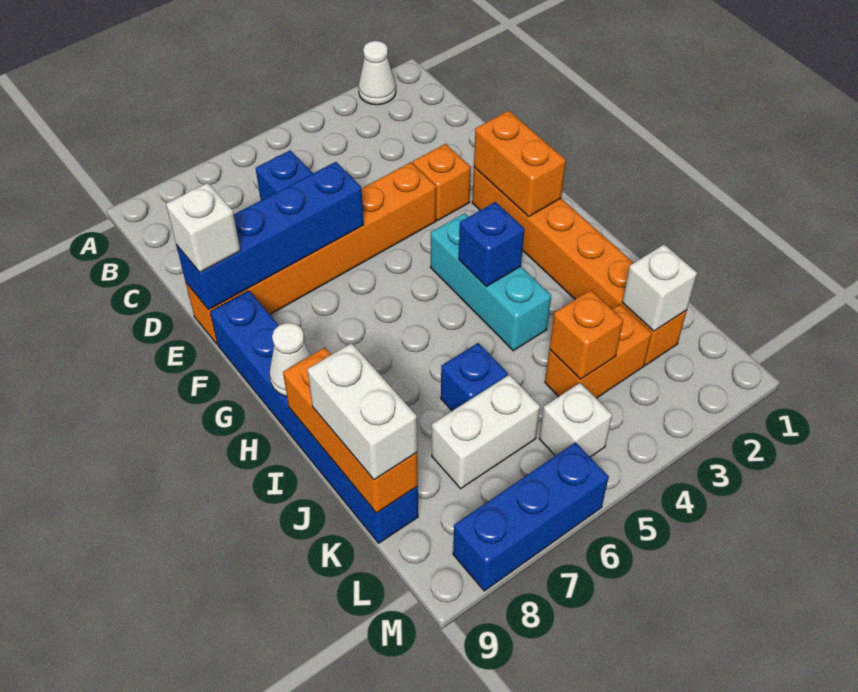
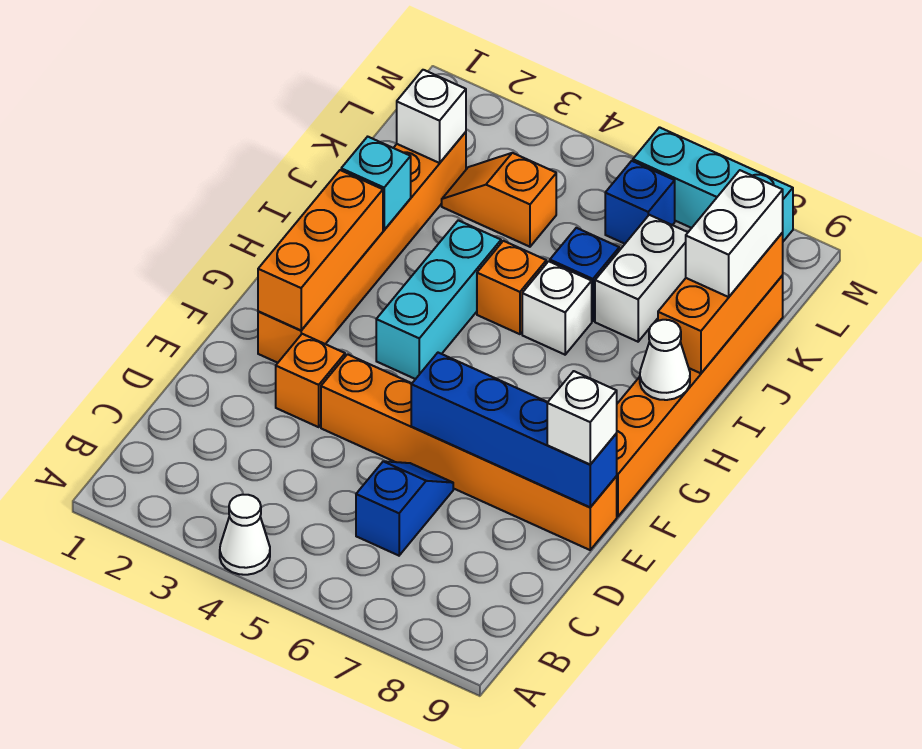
white cone A2 level 1 -> white cone A4 level 1
orange brick F2:G2 level 2 -> orange brick F2:H2 level 2
blue brick F9:K9 level 1 -> orange brick F9:K9 level 1
blue brick H4 level 2 -> blue brick L6 level 1
none -> cyan brick I2 level 2
orange brick K3:K4 level 1 -> orange slope K3:K4 level 1 top 4
orange brick K4 level 2 -> orange brick I5 level 1
white brick K6:K7 level 1 -> white brick J7:K7 level 1
white brick L5 level 1 -> white brick I6 level 1
blue brick M6:M8 level 1 -> cyan brick M6:M8 level 1

